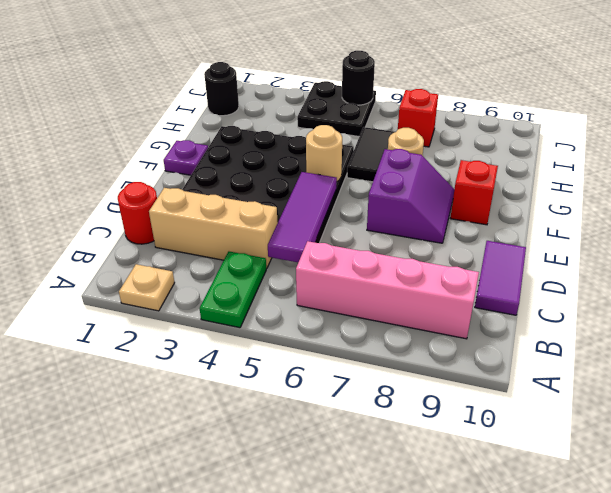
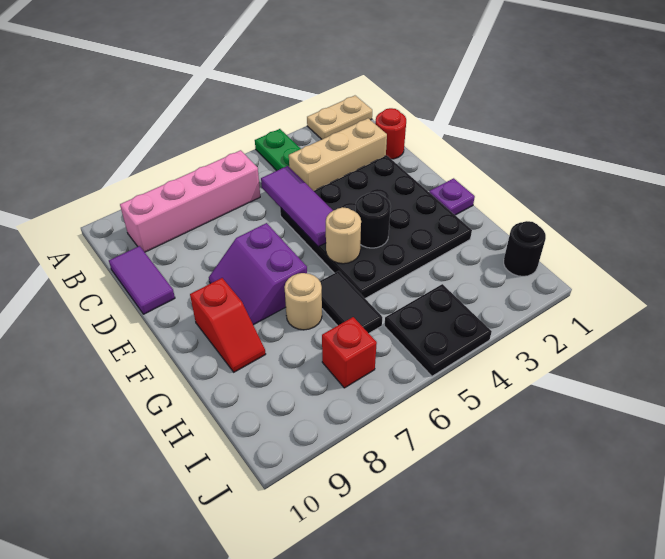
tan plate A2 level 1 -> tan plate A1:A2 level 1
black round brick J5 level 2 -> black round brick F4 level 2

